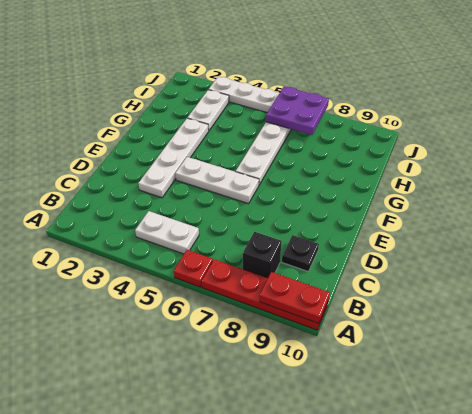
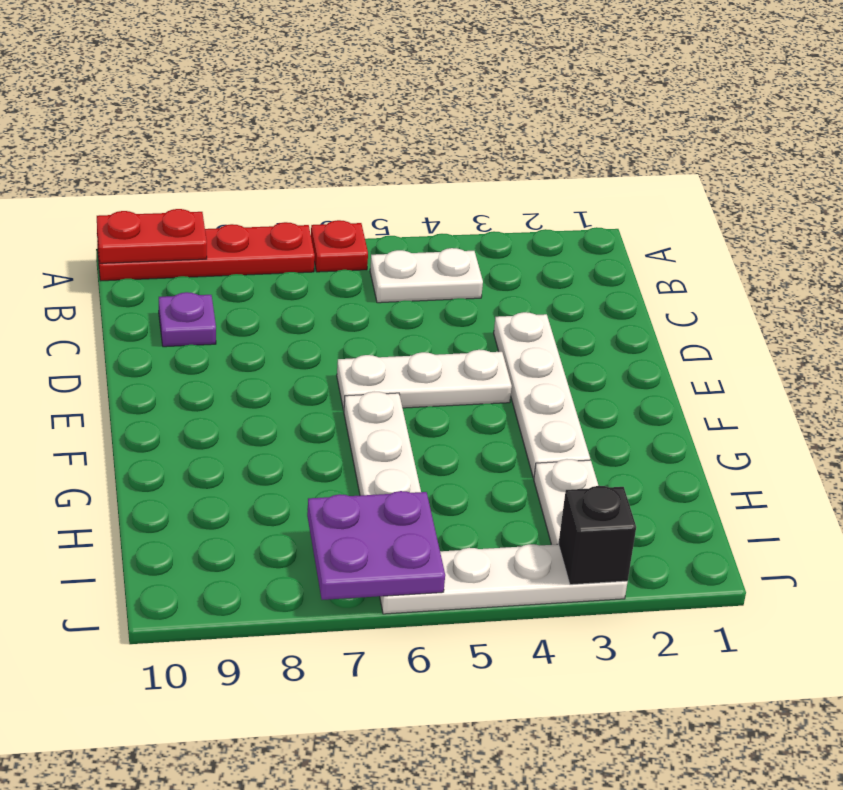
black brick B8 level 1 -> black brick J3 level 2
black plate C9 level 1 -> purple plate C9 level 1

